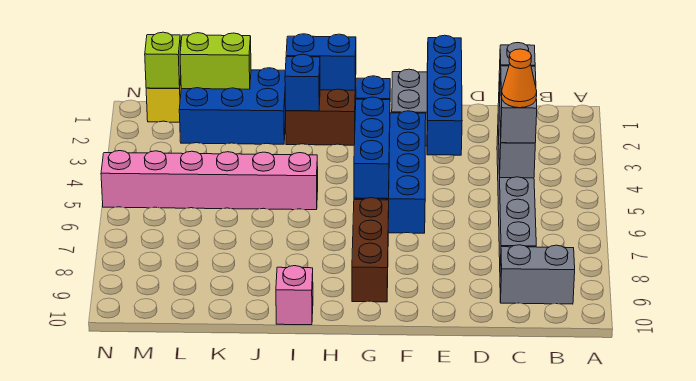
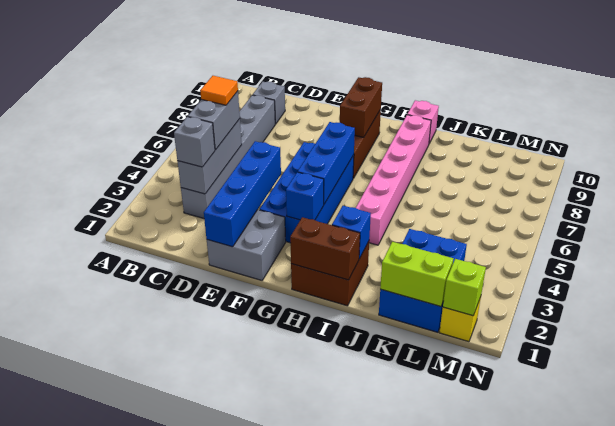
grey brick B9:C9 level 1 -> grey brick C9 level 1
orange cone C5 level 4 -> orange tile C5 level 4
none -> brown brick G8:G9 level 2
blue brick H1:I1 level 2 -> brown brick H1:I1 level 2
pink brick I5:N5 level 1 -> pink brick I4:I9 level 1
blue brick J1:L2 level 1 -> blue brick K1:L3 level 1

